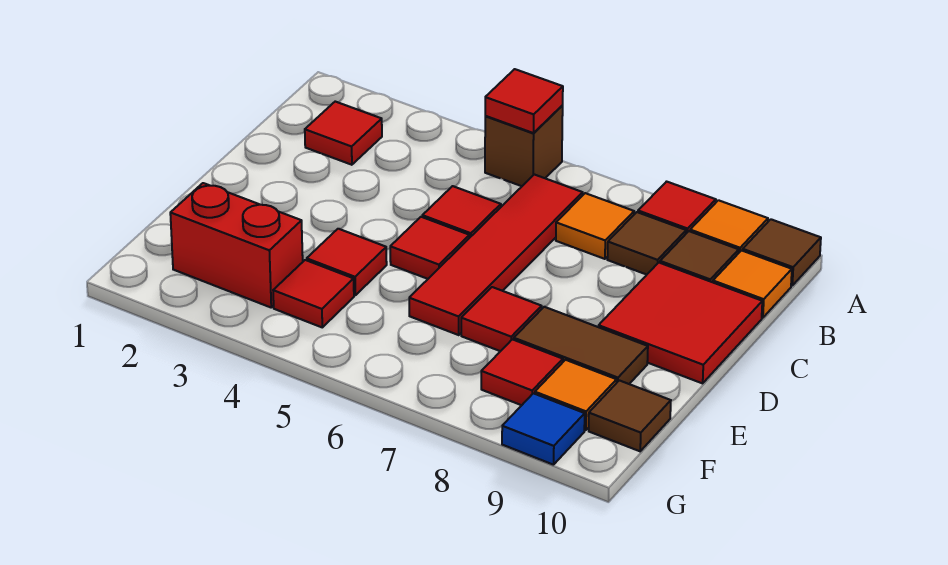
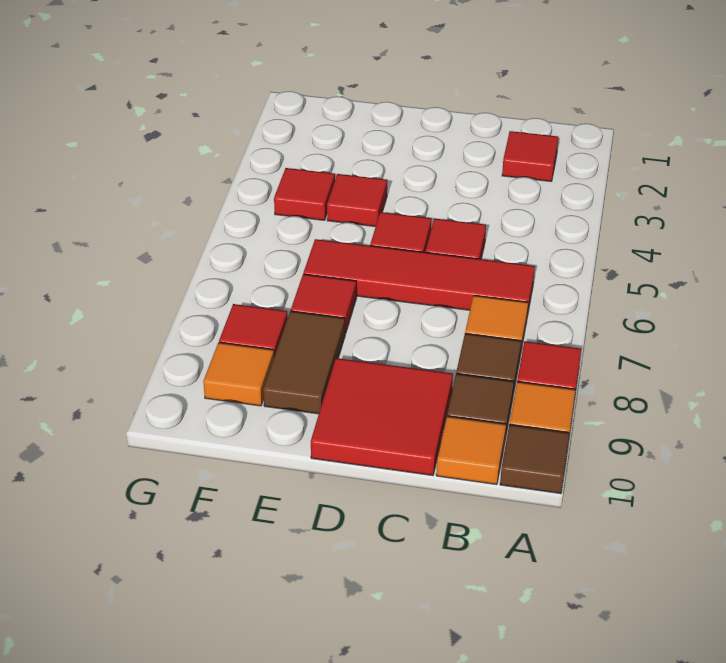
brown brick A5 level 1 -> none
red tile A5 level 2 -> none
red brick F2:F3 level 1 -> none
brown tile F10 level 1 -> none
blue tile G9 level 1 -> none

